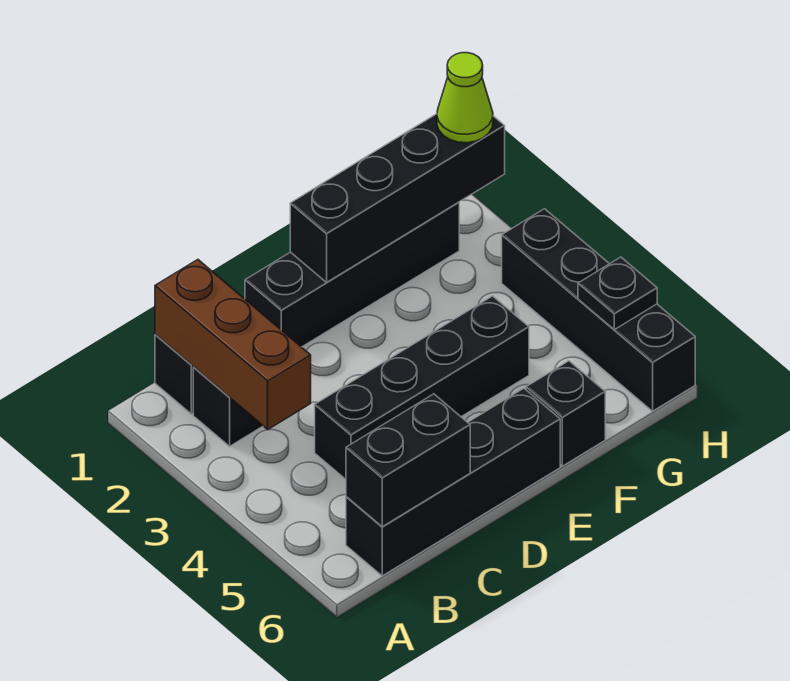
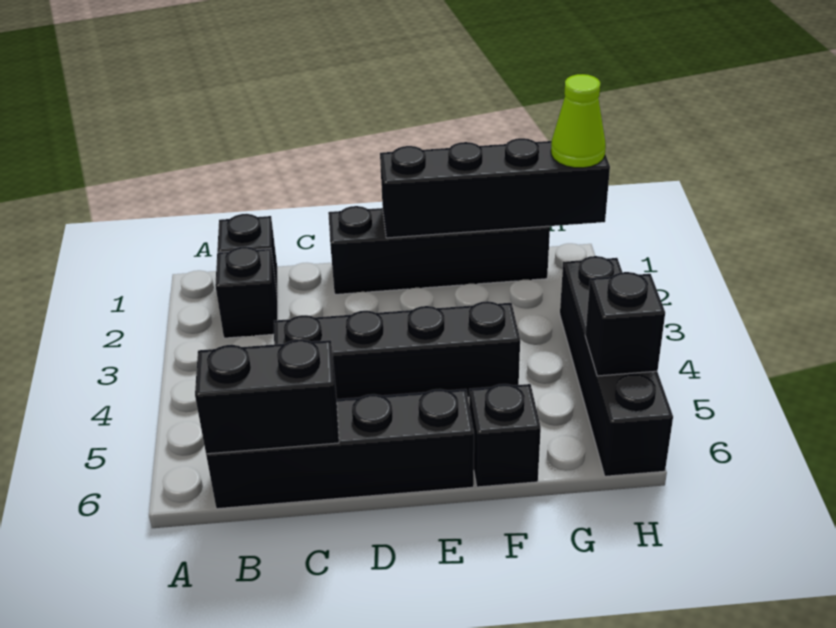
brown brick B1:B3 level 2 -> none
black plate H5 level 2 -> black brick H5 level 2

